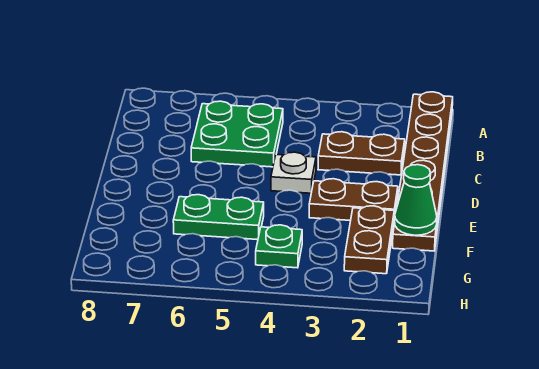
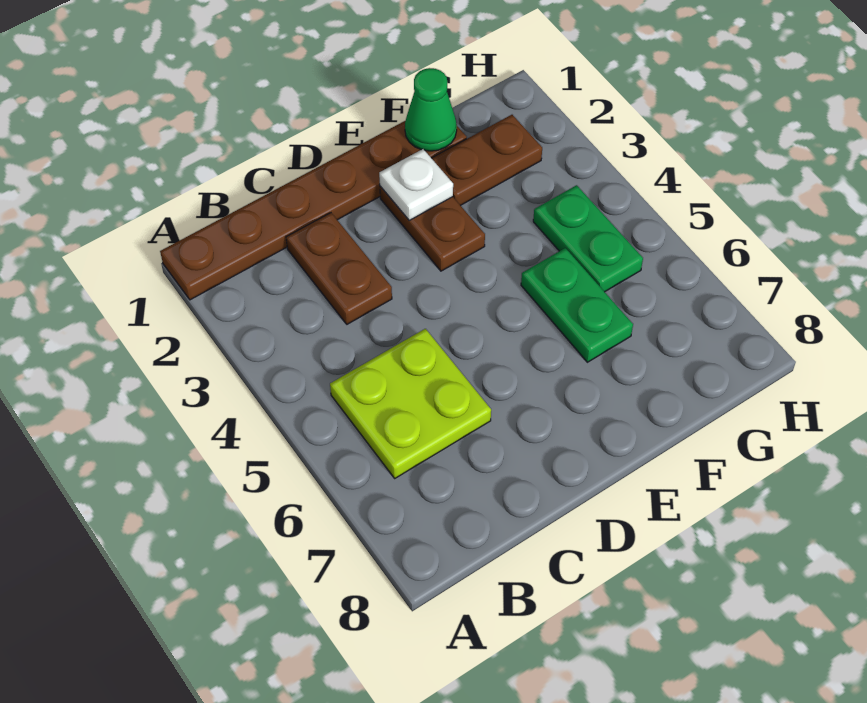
green plate B5:C6 level 1 -> lime plate B5:C6 level 1
white plate D4 level 1 -> white plate E2 level 2
green plate G4 level 1 -> green plate G4:G5 level 1

